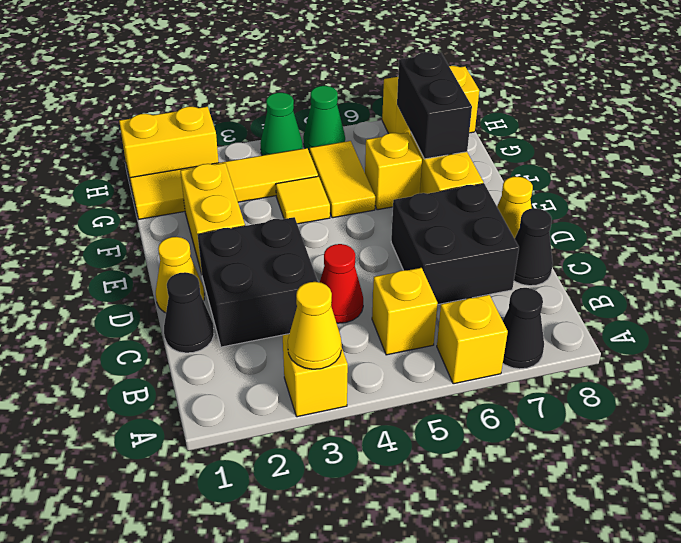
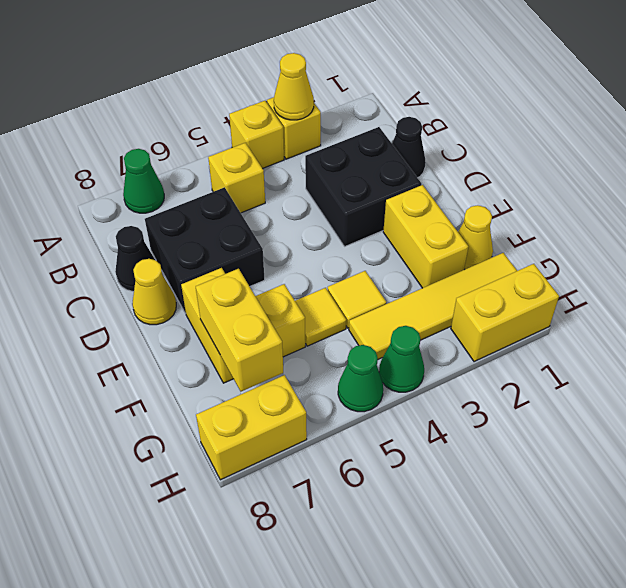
yellow brick A6 level 1 -> yellow brick A4 level 1
black cone A7 level 1 -> green cone A7 level 1
red cone C4 level 1 -> none
yellow cone D1 level 1 -> yellow cone F1 level 1
yellow tile F5:G5 level 1 -> yellow tile F5 level 1
black brick F7:G7 level 2 -> yellow brick F7:G7 level 2

